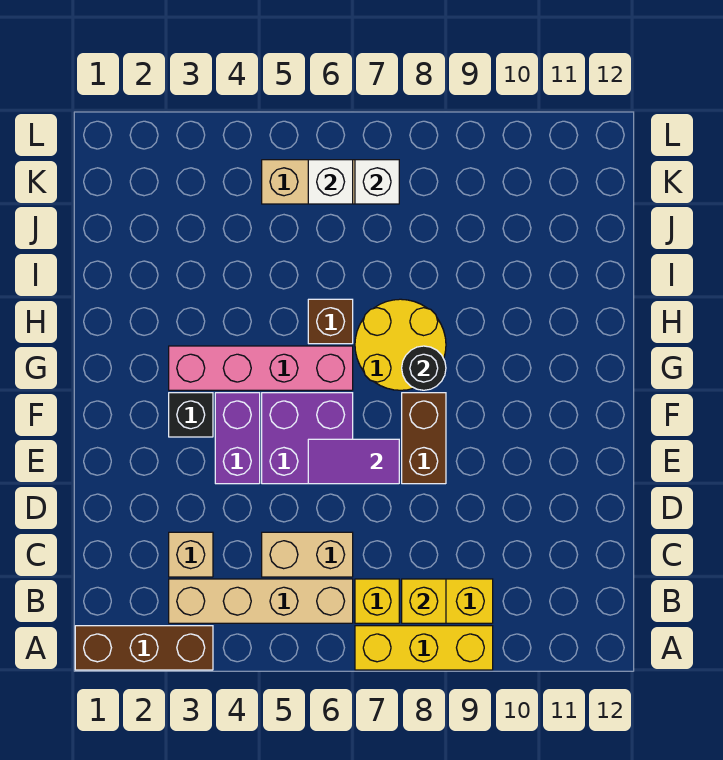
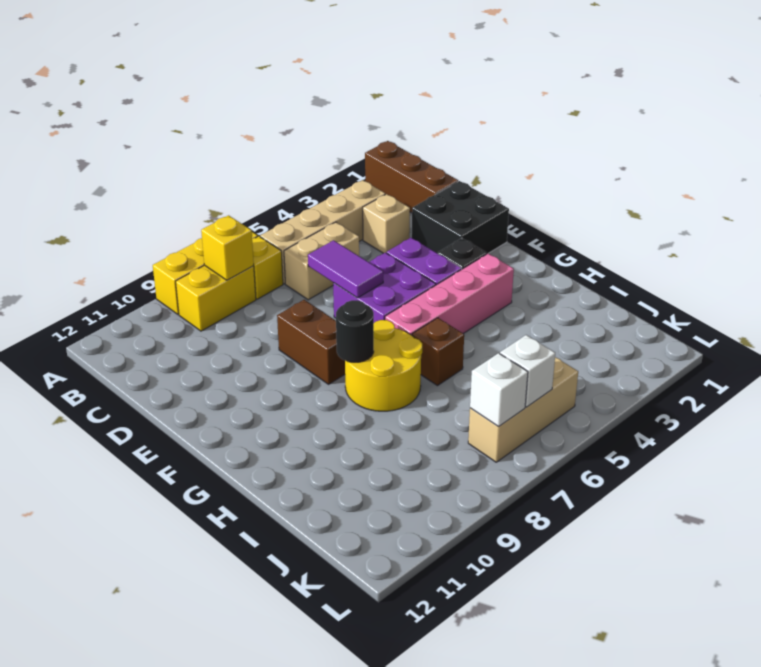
brown brick A1:A3 level 1 -> brown brick A1:C1 level 1
none -> black brick D1:E2 level 1
purple tile E6:E7 level 2 -> purple tile D6:E6 level 2

